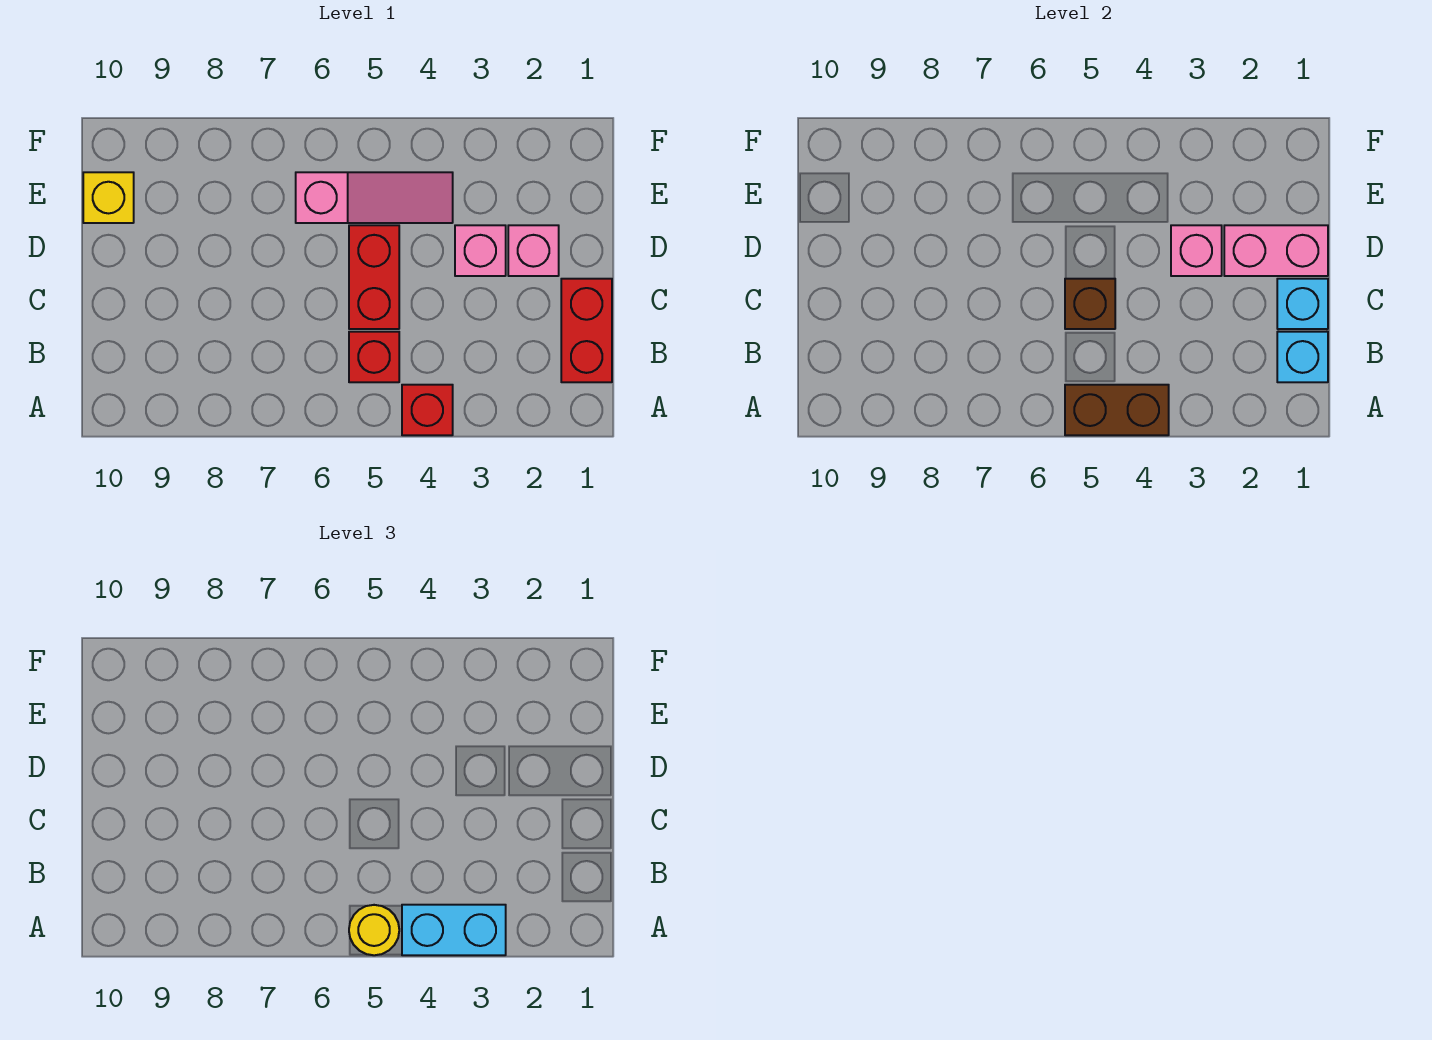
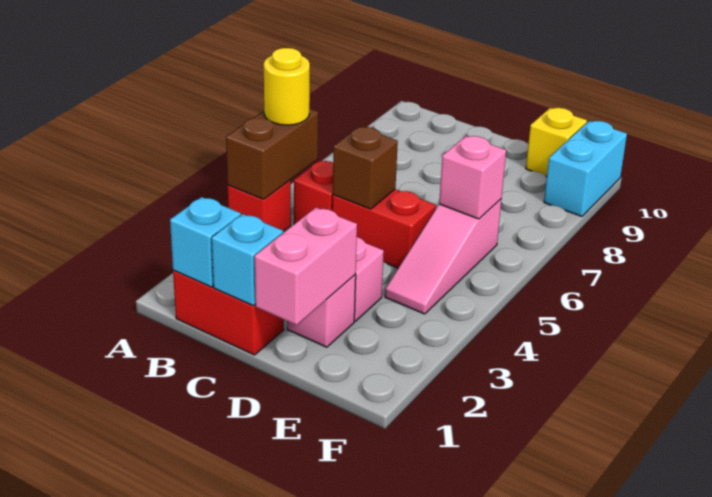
cyan brick A3:A4 level 3 -> cyan brick F9:F10 level 1
pink brick D3 level 2 -> pink brick E6 level 2

